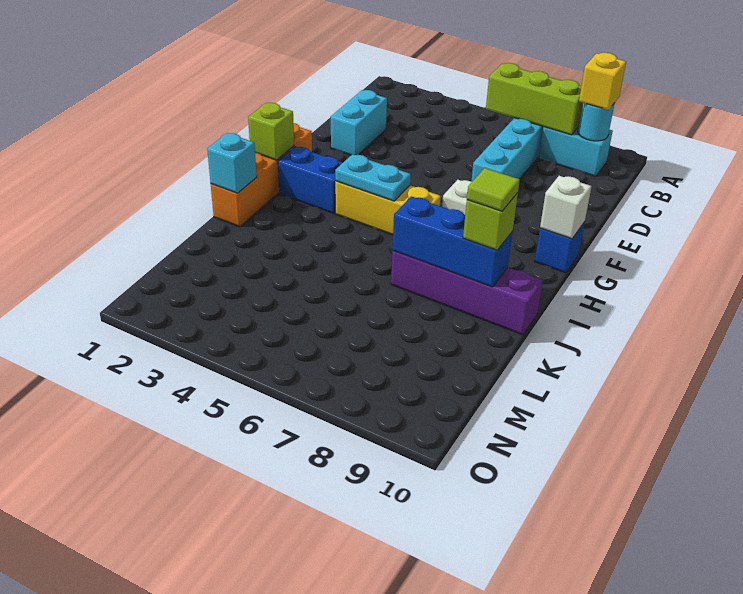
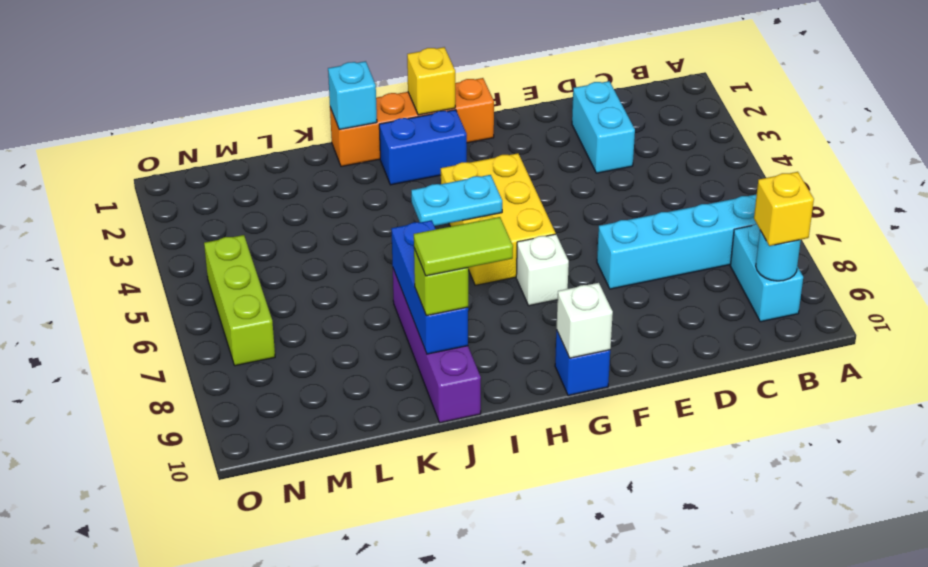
lime brick B6:B8 level 2 -> lime brick N5:N7 level 1
cyan brick D2:E2 level 1 -> cyan brick D2:D3 level 1
lime brick H1 level 2 -> yellow brick H1 level 2
blue brick H2:H3 level 1 -> blue brick H2:I2 level 1
yellow brick H4:H6 level 1 -> yellow brick G4:H6 level 1
cyan plate H4:H5 level 2 -> cyan plate H5:I5 level 2
lime tile J9 level 4 -> lime tile I9:J9 level 4

